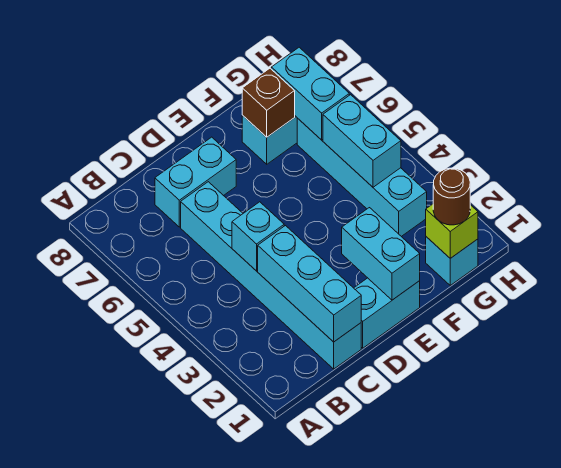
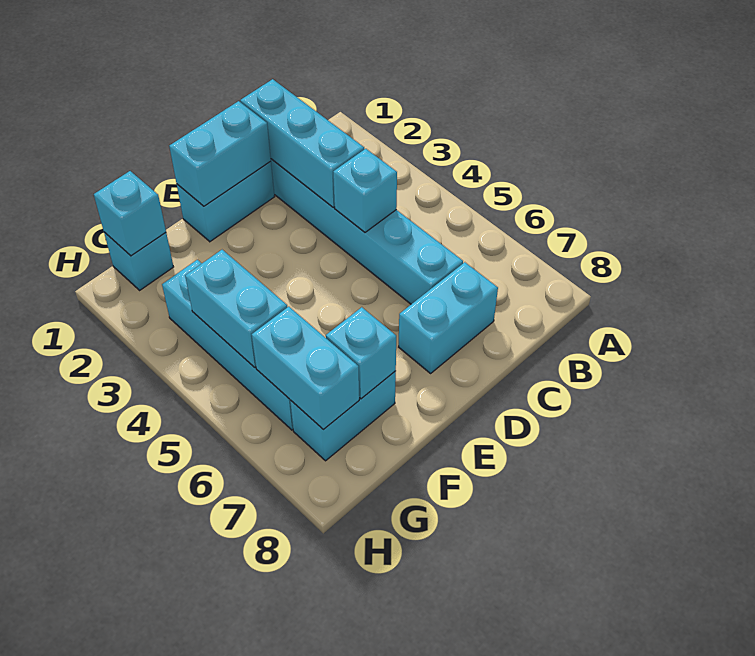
cyan brick E1:E2 level 2 -> cyan brick D1:E1 level 2
brown brick F7 level 2 -> cyan brick F7 level 2
lime brick G1 level 2 -> cyan brick G1 level 2
brown round brick G1 level 3 -> none

